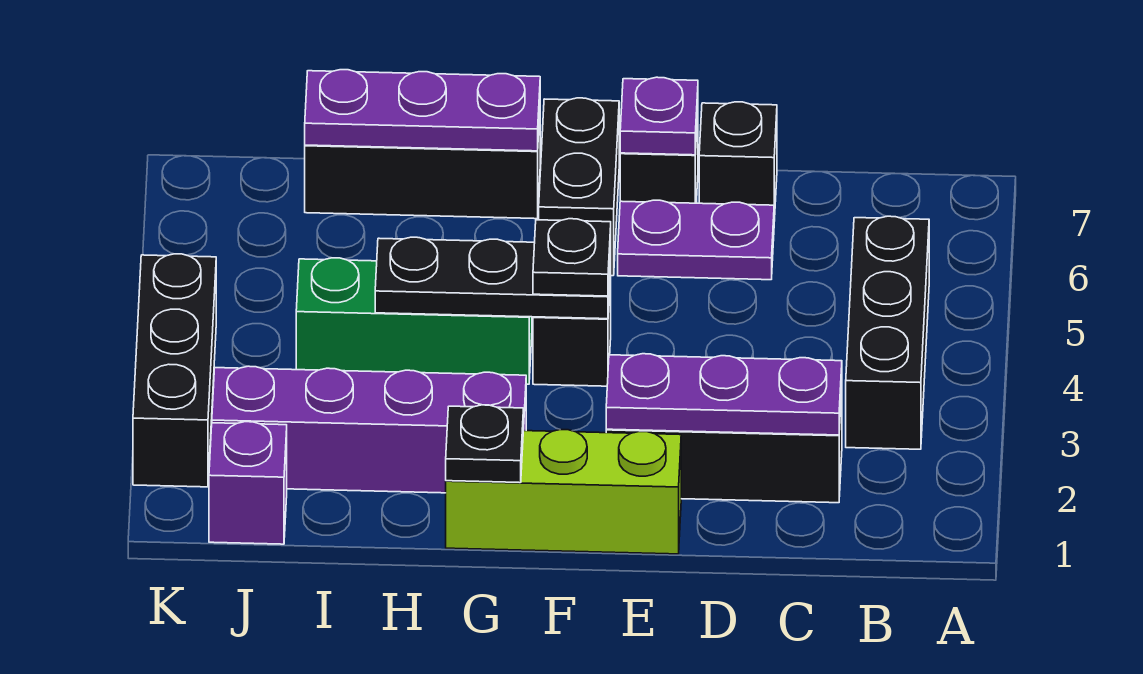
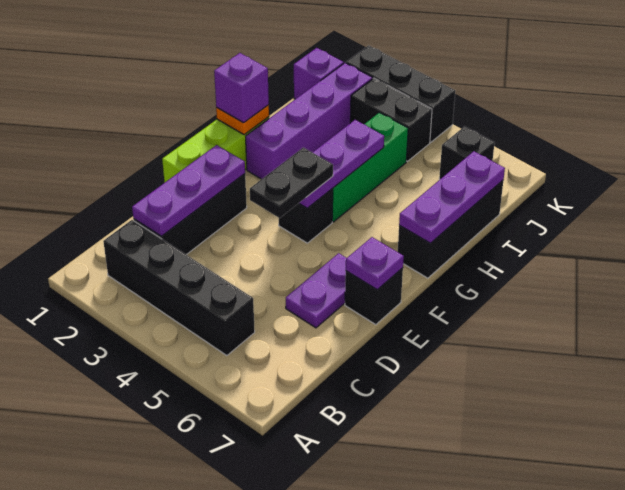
black brick B3:B5 level 1 -> black brick B2:B5 level 1
black brick D7 level 1 -> black brick J6 level 1
black plate F4:H4 level 2 -> purple plate F4:H4 level 2
black plate F4 level 3 -> black plate E4:F4 level 3
black brick F6:F7 level 1 -> black brick J3:J4 level 1
black plate G1 level 2 -> orange plate G1 level 2
none -> purple brick G1 level 3

